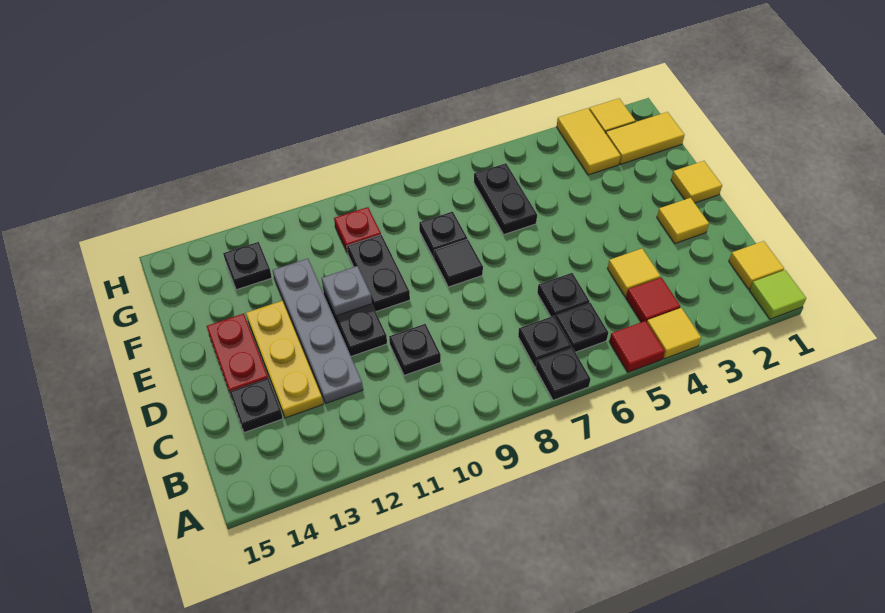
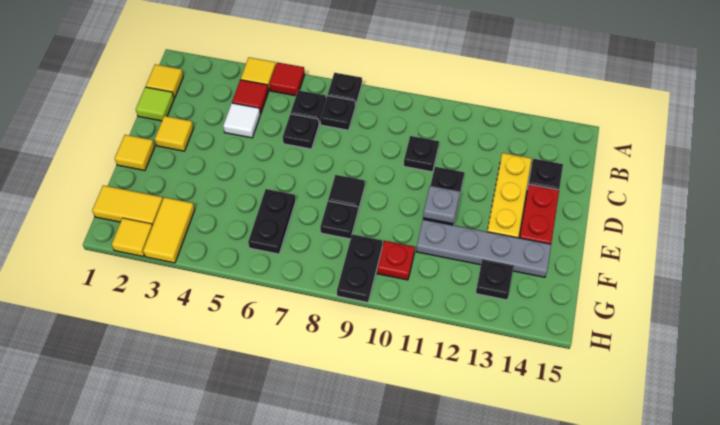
lime tile A1 level 1 -> lime tile C1 level 1
yellow tile C4 level 1 -> white tile C4 level 1
grey plate C12:F12 level 1 -> grey plate F11:F14 level 1
black plate E10:F10 level 1 -> black plate G9:H9 level 1

